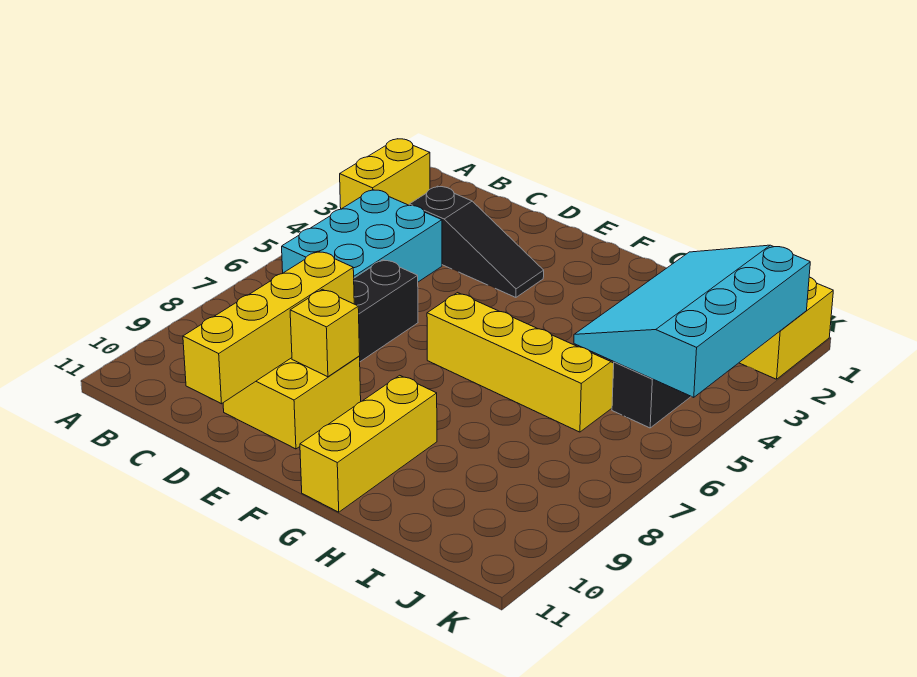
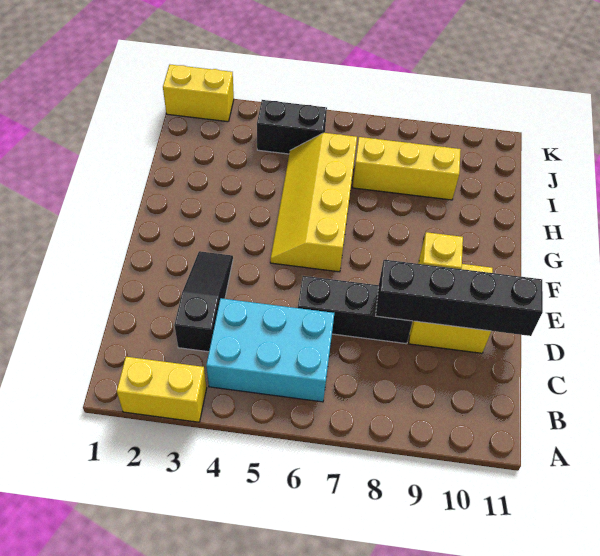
yellow brick D8:D11 level 2 -> black brick D8:D11 level 2
yellow brick G9:G11 level 1 -> yellow brick I7:I9 level 1
cyan slope I2:K5 level 2 top K -> none

